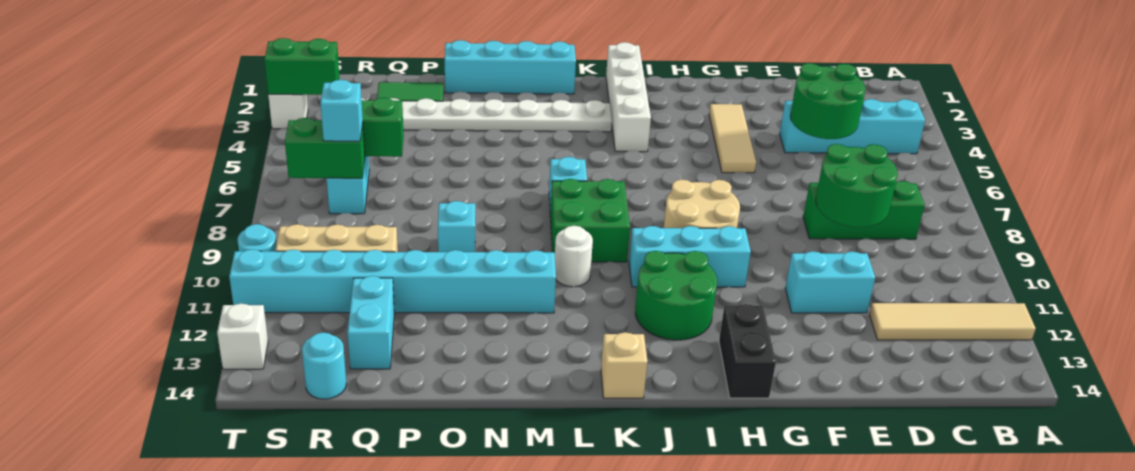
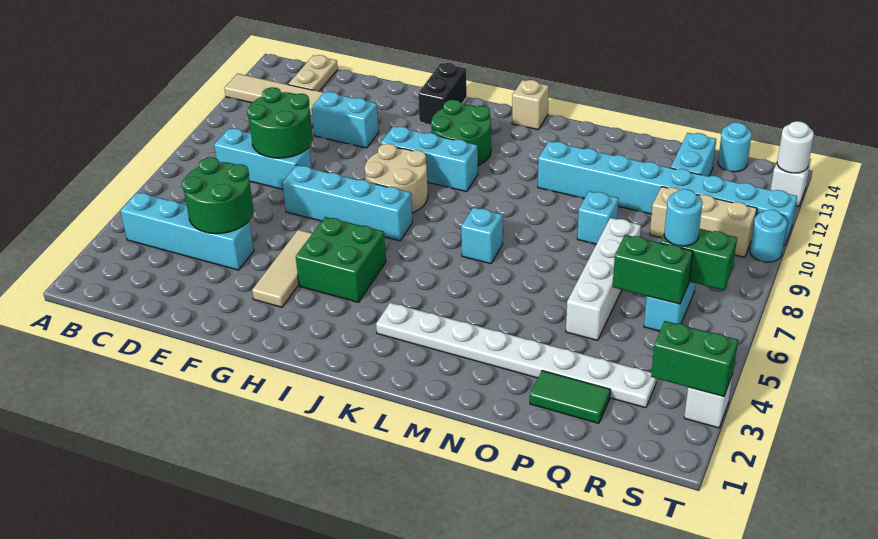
green brick C8:E8 level 1 -> cyan brick C8:E8 level 1
none -> tan plate C13:C14 level 1
white brick J1:J4 level 1 -> white brick P5:P8 level 1
green brick K8:L9 level 1 -> green brick H4:I5 level 1
cyan brick L1:O1 level 1 -> cyan brick F7:I7 level 1
white round brick L10 level 1 -> white round brick T13 level 2
cyan brick R7 level 3 -> cyan round brick R7 level 3

